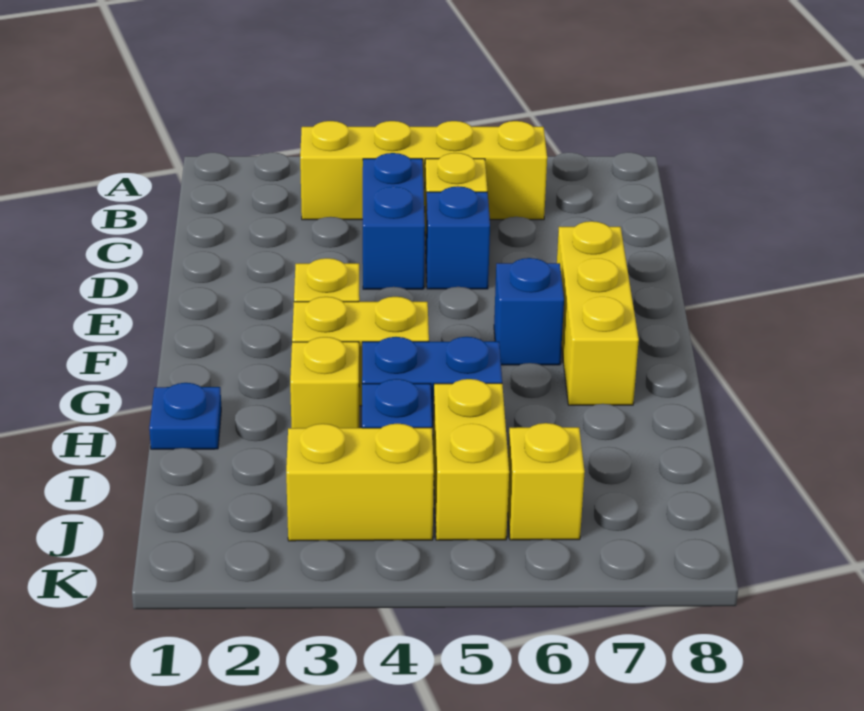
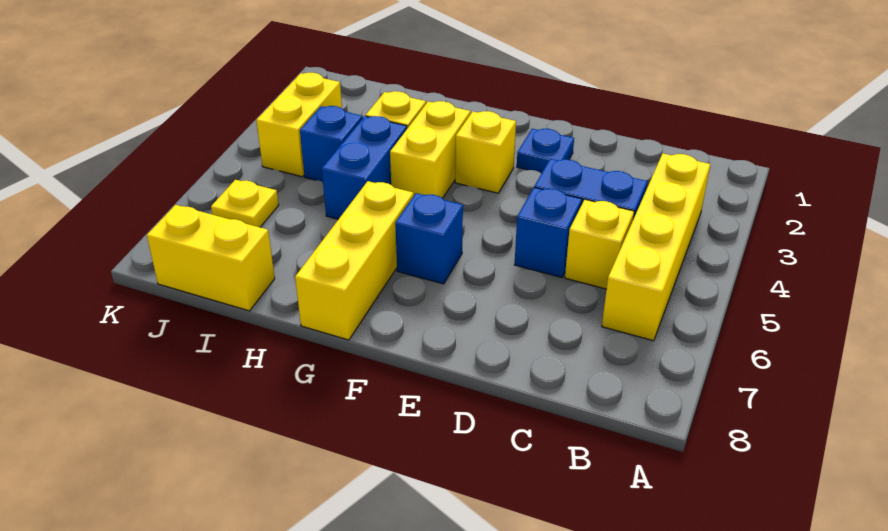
yellow brick E7:G7 level 1 -> yellow brick G6:G8 level 1
blue plate H1 level 1 -> blue plate E2 level 1
yellow brick I5:J5 level 1 -> yellow brick I8:J8 level 1
yellow brick J6 level 1 -> yellow plate J6 level 1

